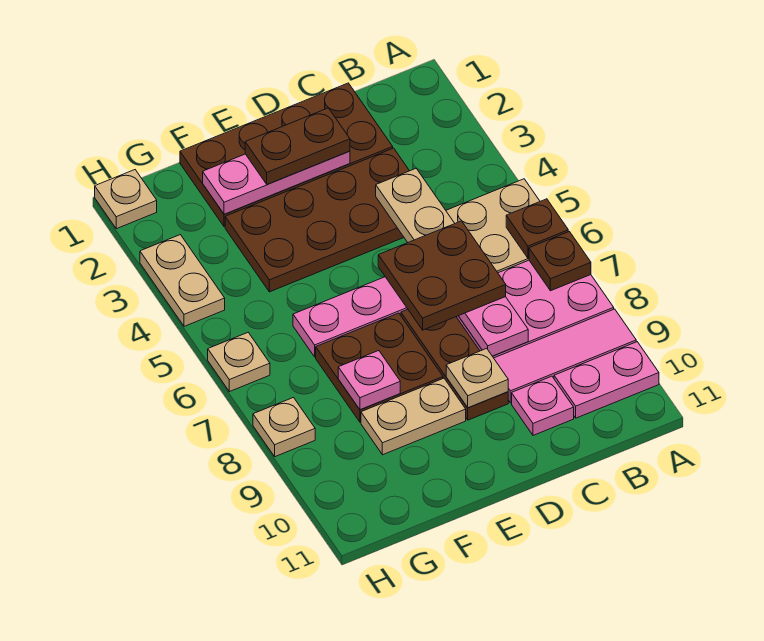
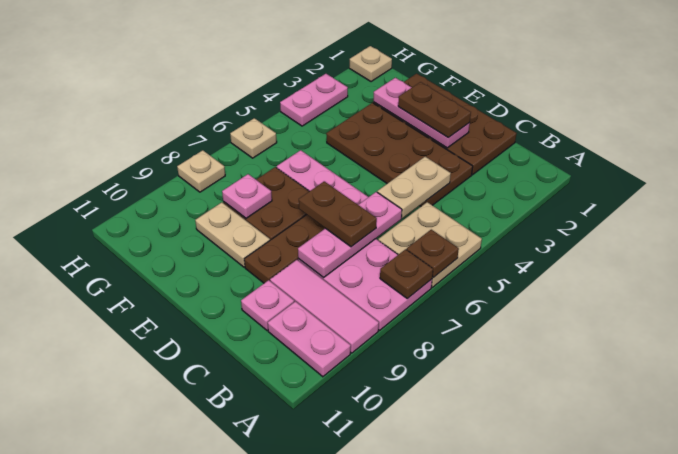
brown plate C6:D7 level 3 -> brown plate C7:D7 level 3
tan plate D9 level 2 -> none
tan plate H3:H4 level 1 -> pink plate H3:H4 level 1

